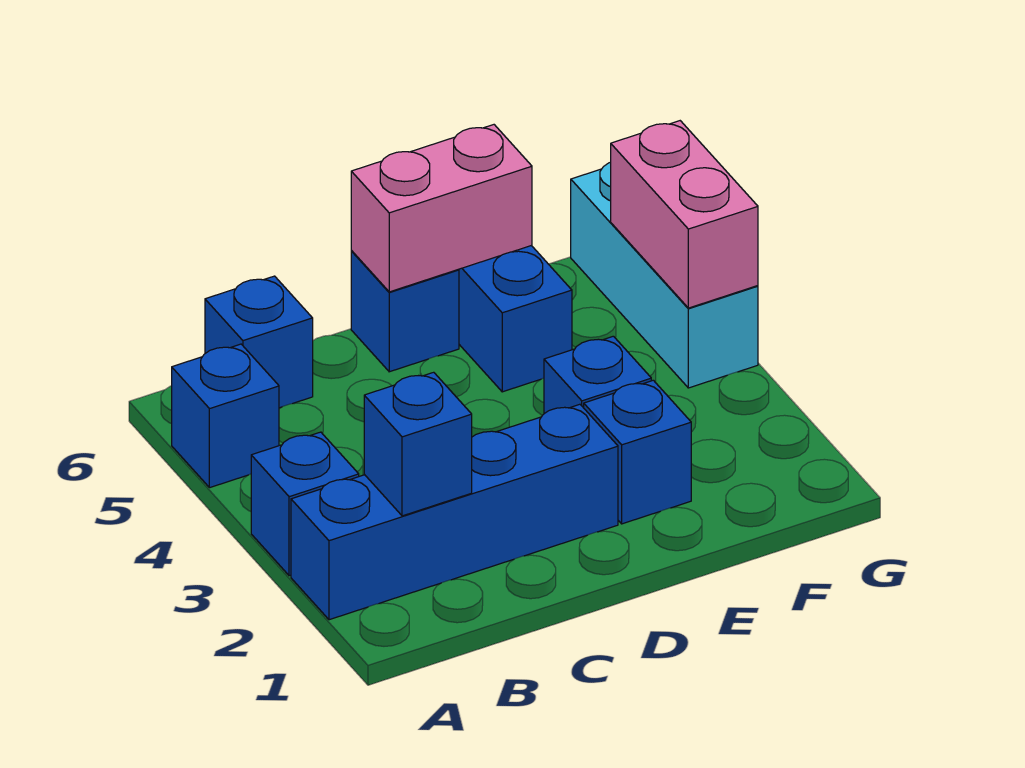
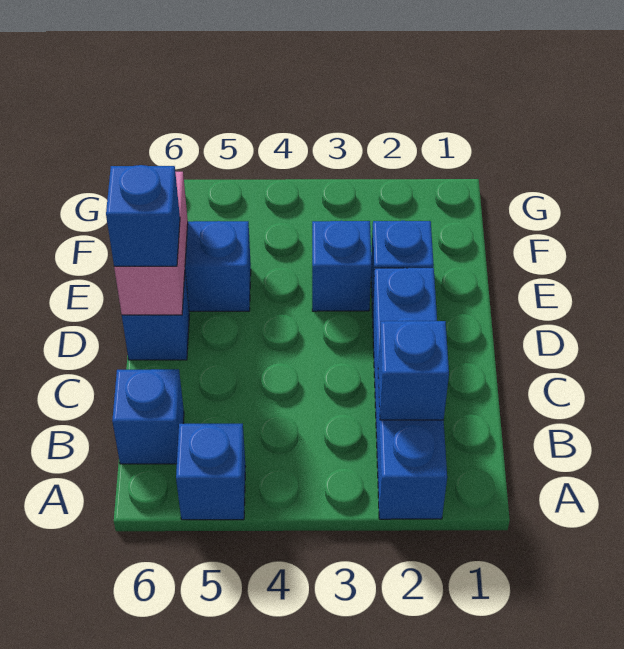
blue brick A3 level 1 -> blue brick D6 level 3
cyan brick G4:G6 level 1 -> none
pink brick G4:G5 level 2 -> none

